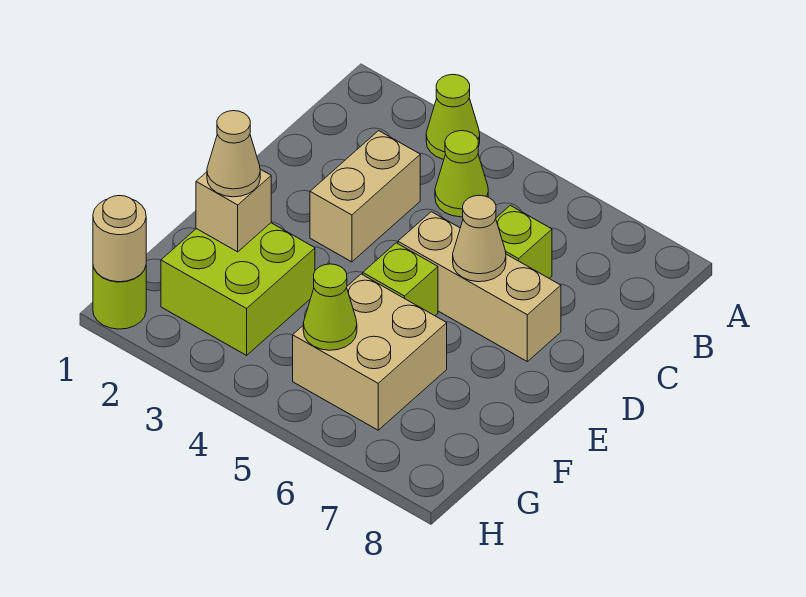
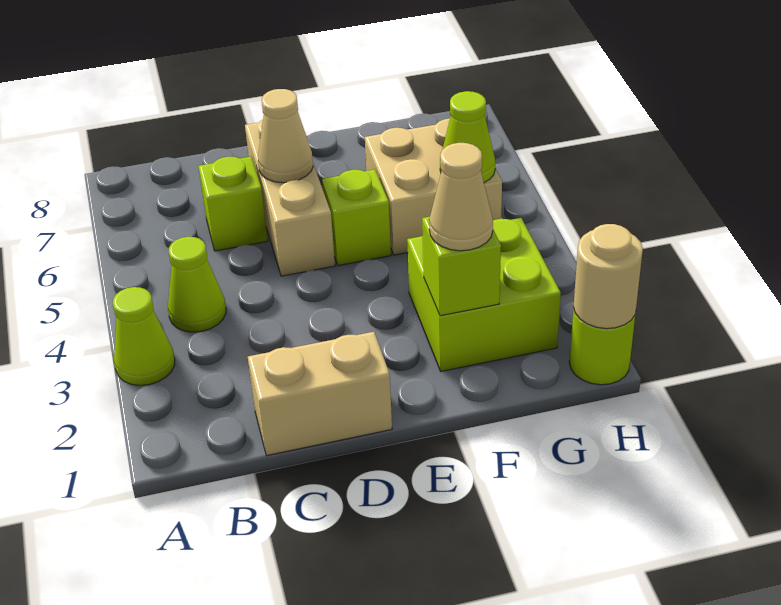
tan brick C3:D3 level 1 -> tan brick C1:D1 level 1
tan brick F2 level 2 -> lime brick F2 level 2

